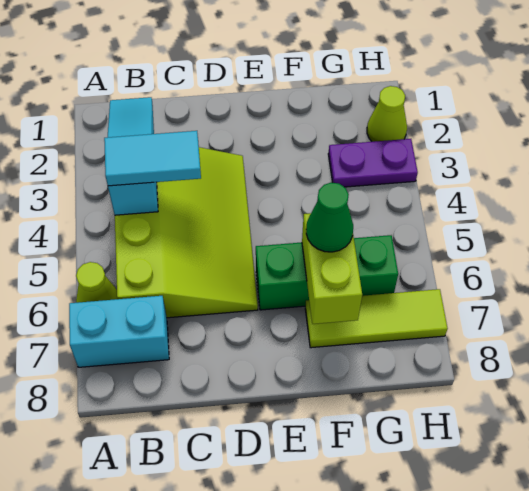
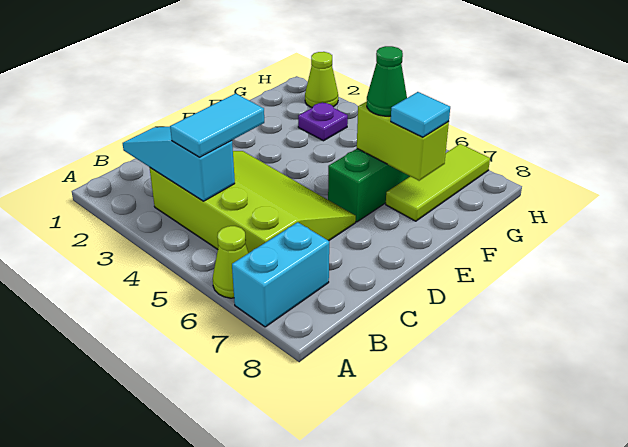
none -> cyan tile F7 level 3
purple plate G3:H3 level 1 -> purple plate G3 level 1

